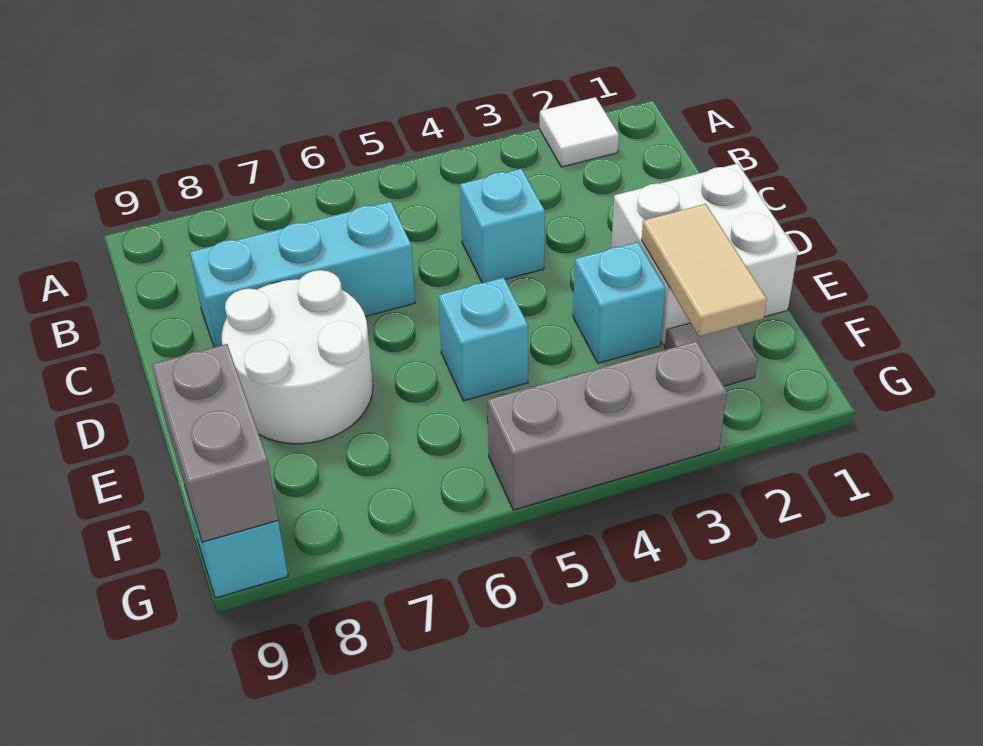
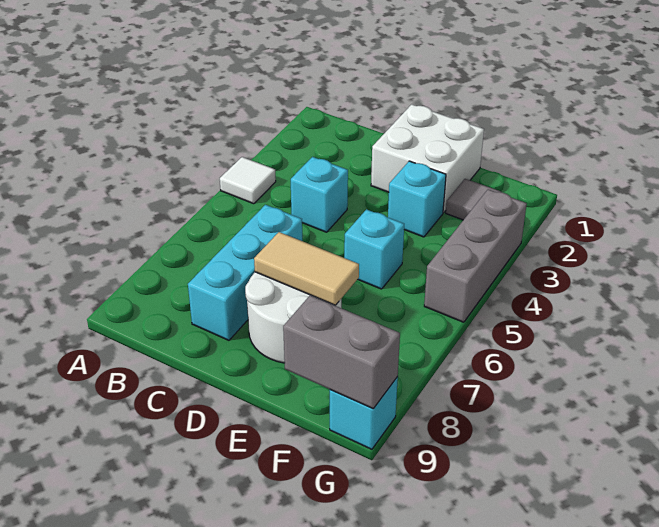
white tile A2 level 1 -> white tile A4 level 1
tan tile E2:F2 level 2 -> tan tile D7:E7 level 2

